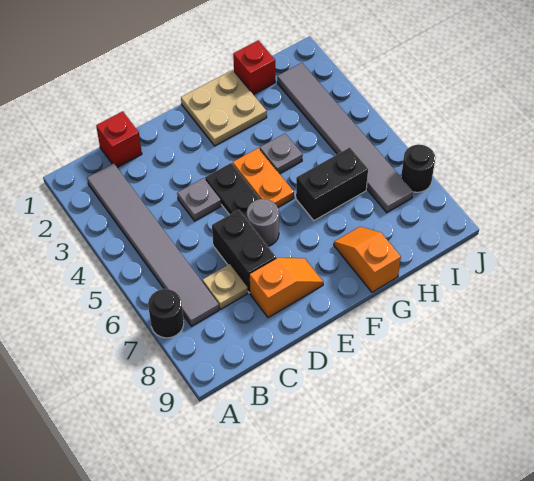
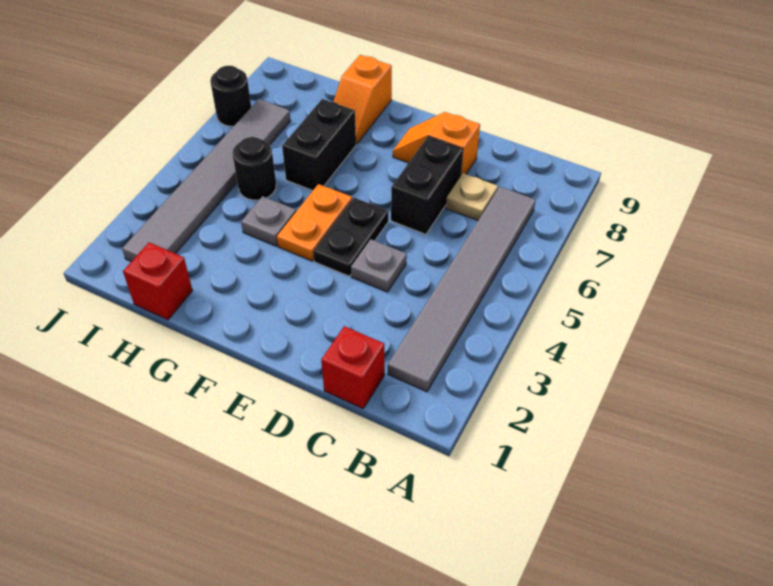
black round brick A7 level 1 -> black round brick H5 level 1
grey round brick E6 level 1 -> none
tan plate F1:G2 level 1 -> none
black brick G6:H6 level 1 -> black brick G6:G7 level 1

